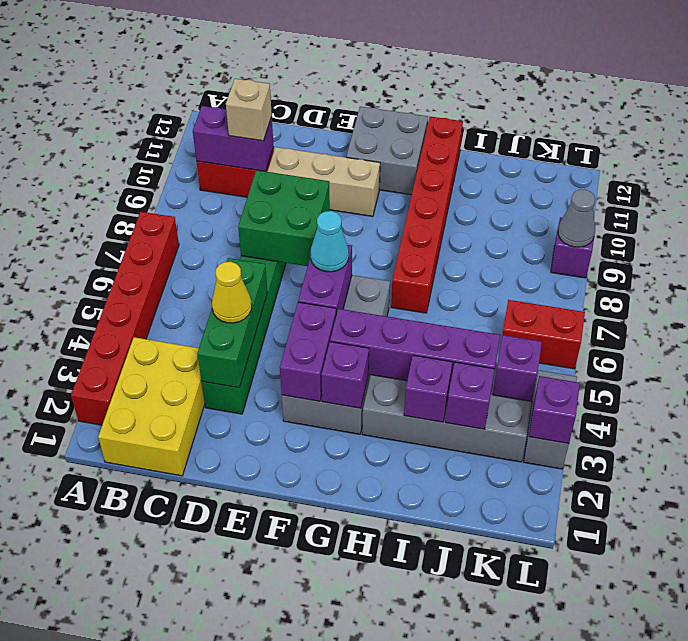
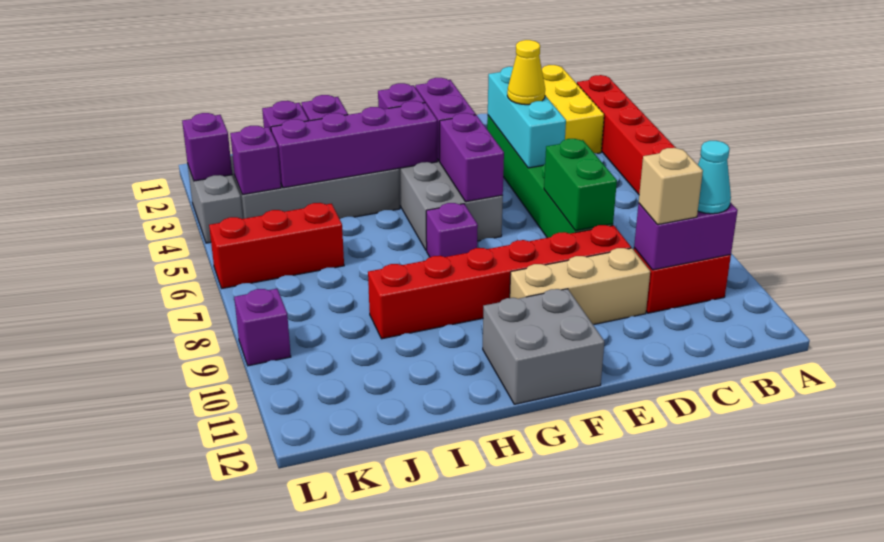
green brick D3:D5 level 2 -> cyan brick D3:D5 level 2
green brick D7:E8 level 2 -> green brick D7:D8 level 2
cyan cone F6 level 3 -> cyan cone B10 level 3
none -> purple brick G7 level 1
red brick H7:H12 level 1 -> red brick D9:I9 level 1
red brick K6:L6 level 1 -> red brick J6:L6 level 1
grey cone L9 level 2 -> none

